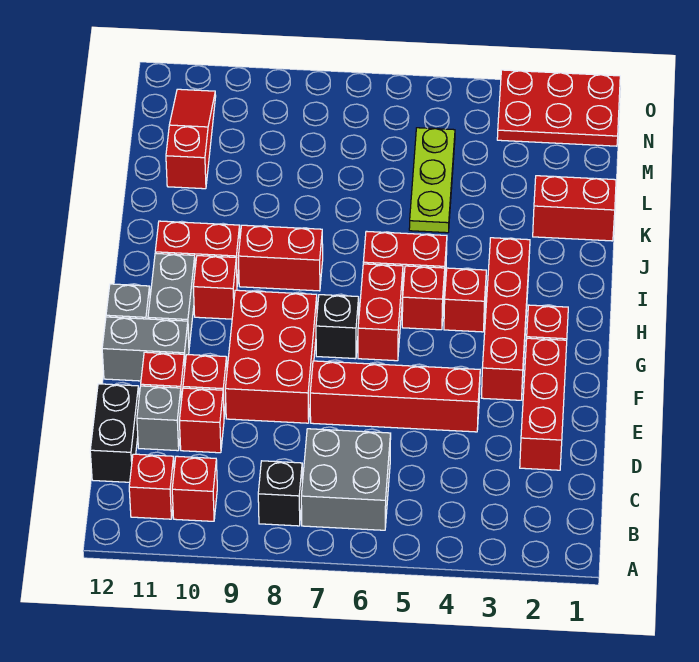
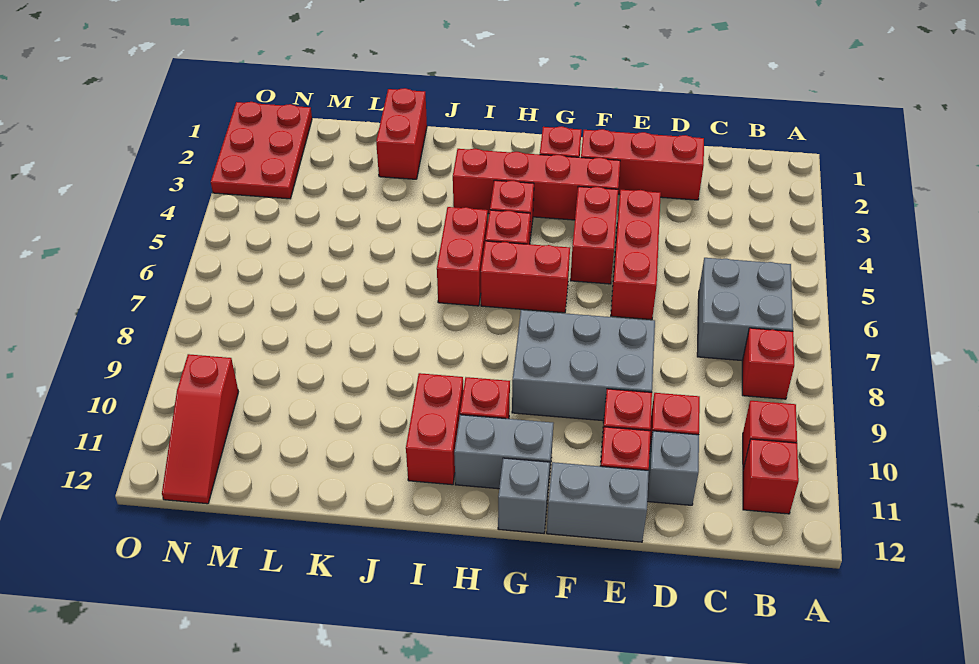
black brick B8 level 1 -> red brick B8 level 1
black brick C12:D12 level 1 -> none
red brick E4:E7 level 1 -> red brick E4:E6 level 1
red brick E8:G9 level 1 -> grey brick E8:G9 level 1
grey brick F11:F12 level 1 -> grey brick E12:F12 level 1
black brick G7 level 1 -> none
red brick I8:I9 level 1 -> red brick F4:F5 level 1
lime plate K5:M5 level 1 -> none
red slope L11:N11 level 1 top L -> red slope N10:N12 level 1 top 10

